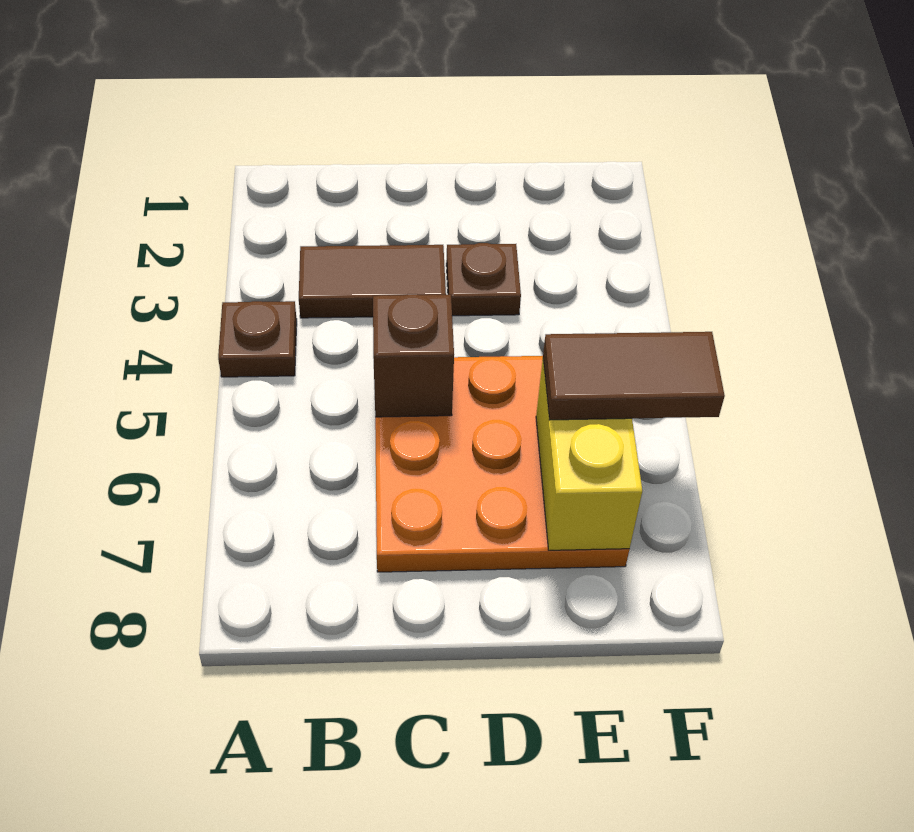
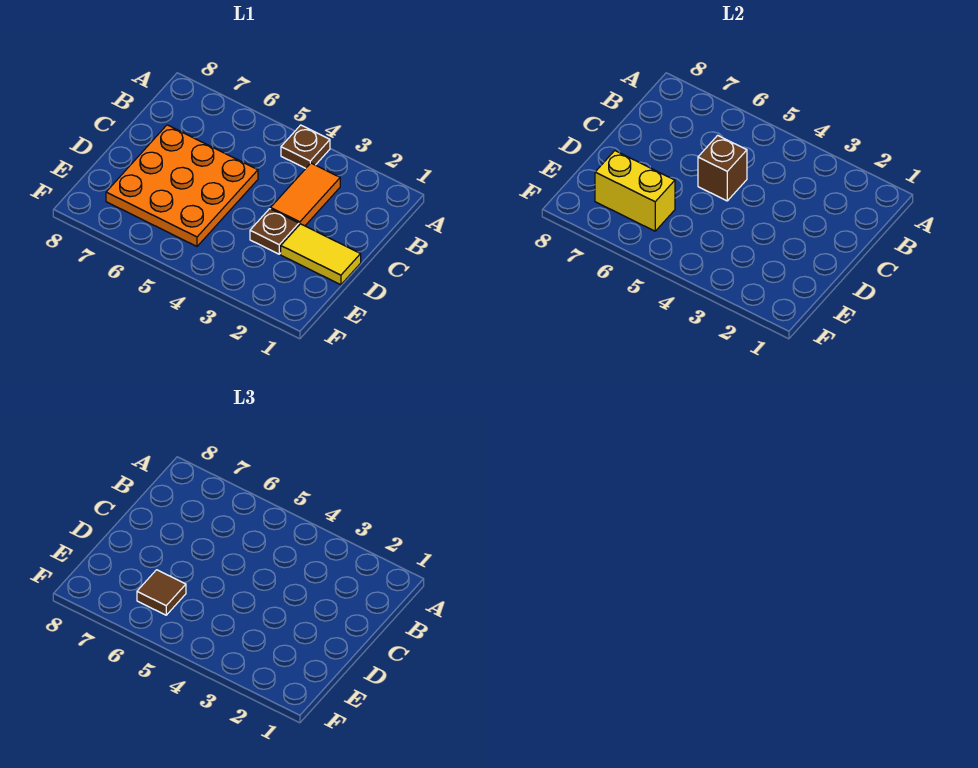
brown tile B3:C3 level 1 -> orange tile B3:C3 level 1
none -> yellow tile D1:D2 level 1
brown tile E6:F6 level 3 -> brown tile E6 level 3

